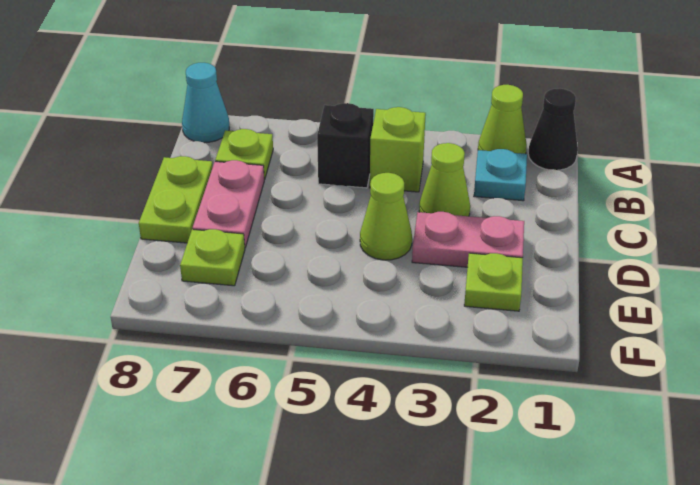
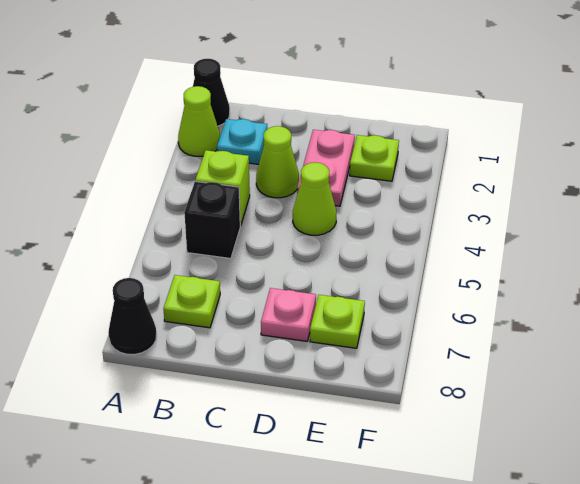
cyan cone A8 level 1 -> black cone A8 level 1
pink plate C7:D7 level 1 -> pink plate D7 level 1
lime plate C8:D8 level 1 -> none

